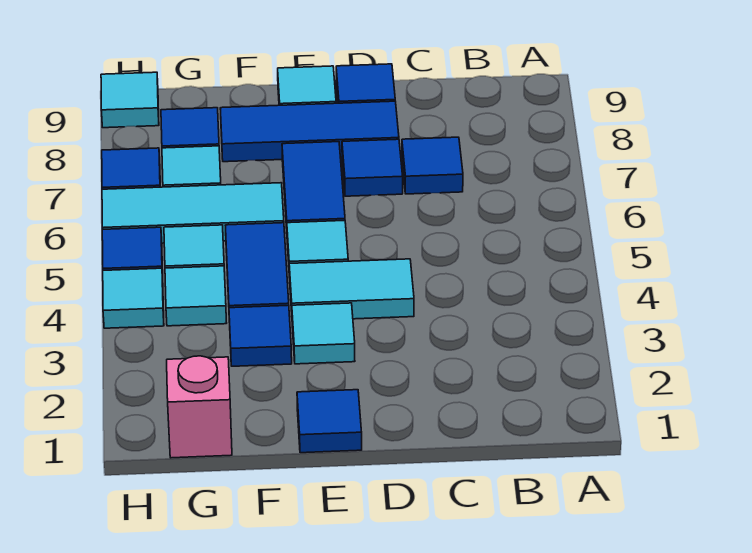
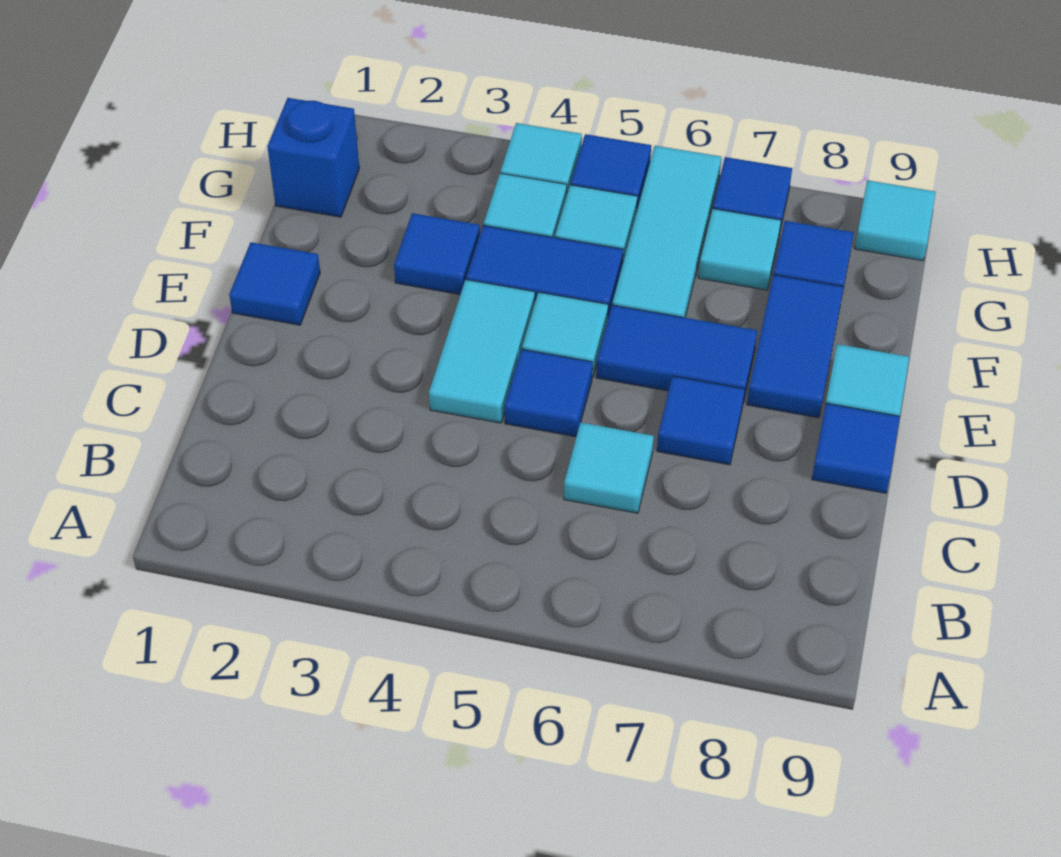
blue tile C7 level 1 -> blue tile D5 level 1
blue tile D8:F8 level 1 -> blue tile E8:F8 level 1
cyan tile E3 level 1 -> cyan tile C6 level 1
pink brick G1 level 1 -> blue brick G1 level 1

